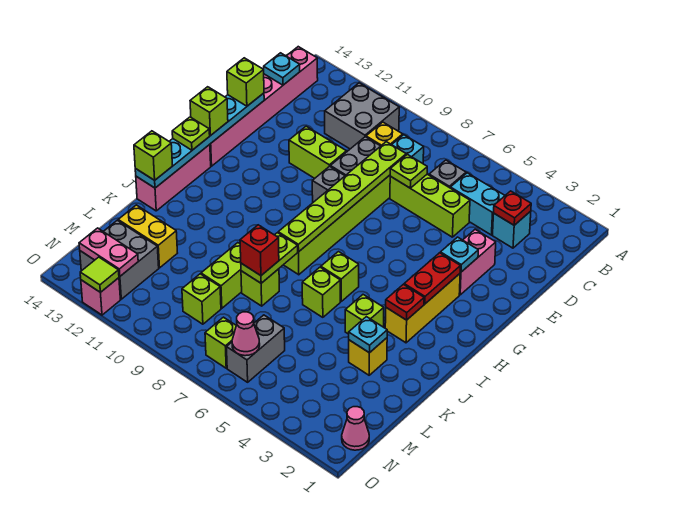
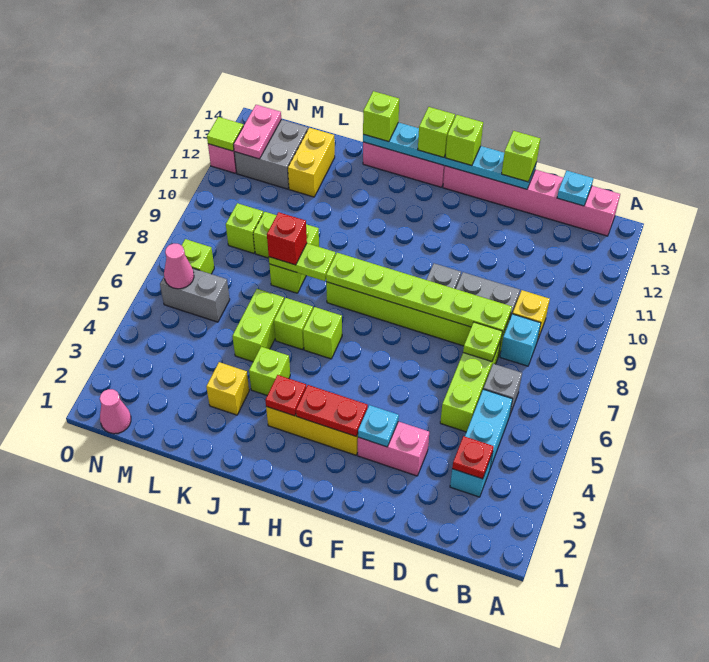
grey brick B10:C11 level 1 -> none
lime brick E10:E11 level 1 -> lime brick K5:K6 level 1
lime plate H14 level 3 -> lime brick H14 level 3
cyan plate K3 level 2 -> none

